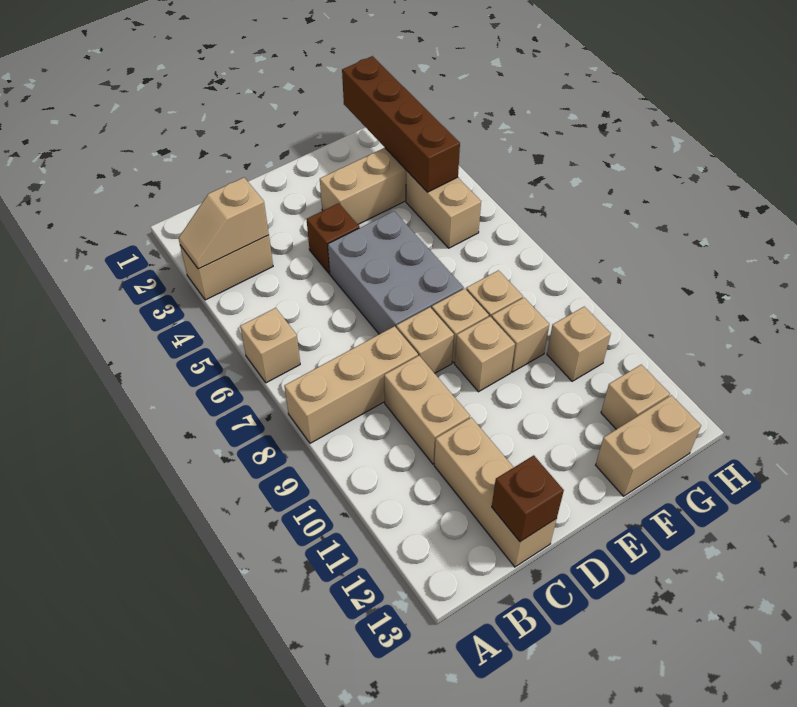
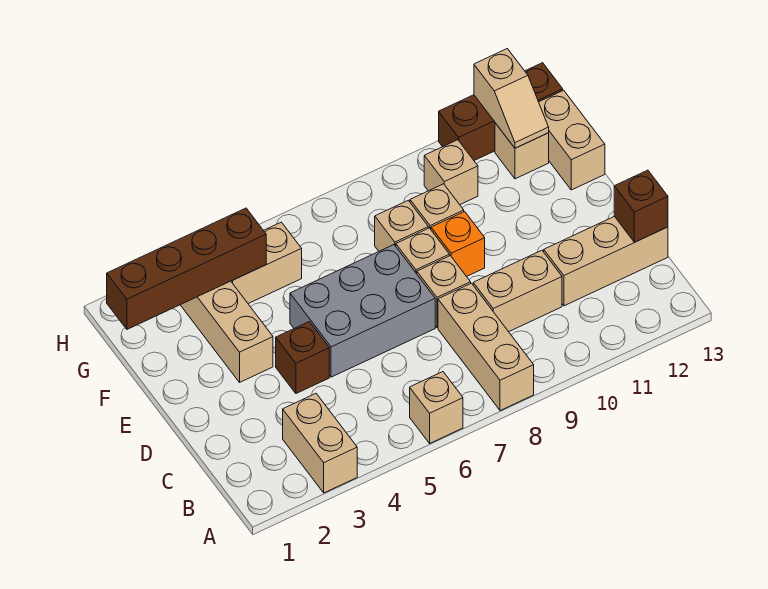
tan slope A3:B3 level 2 top B -> tan slope G12:H12 level 2 top H
tan brick E9 level 1 -> orange brick E9 level 1
none -> brown brick H11:H13 level 1

